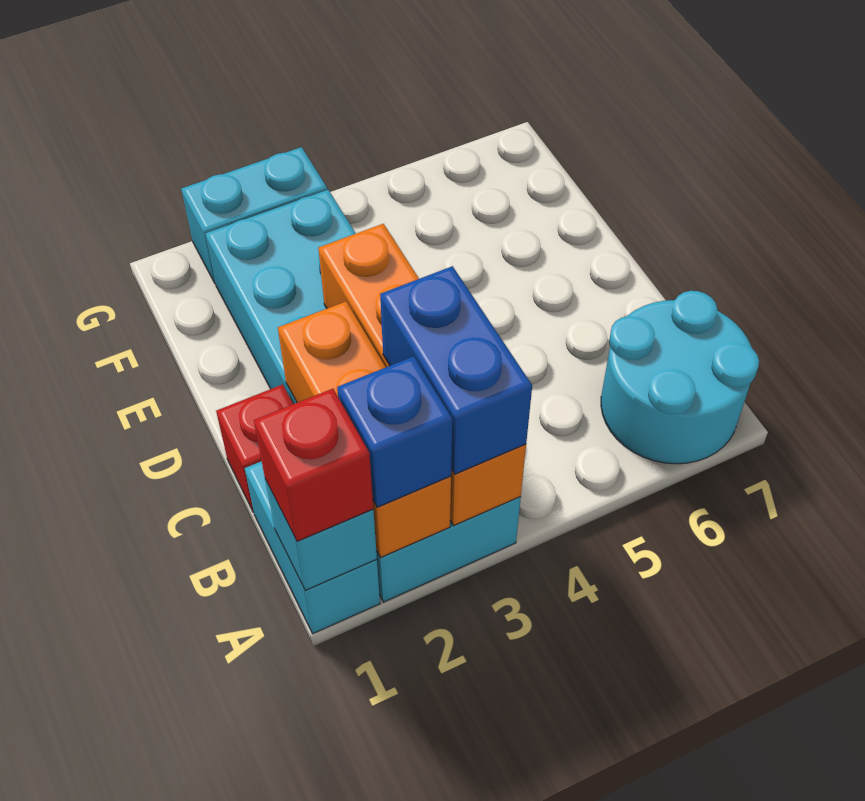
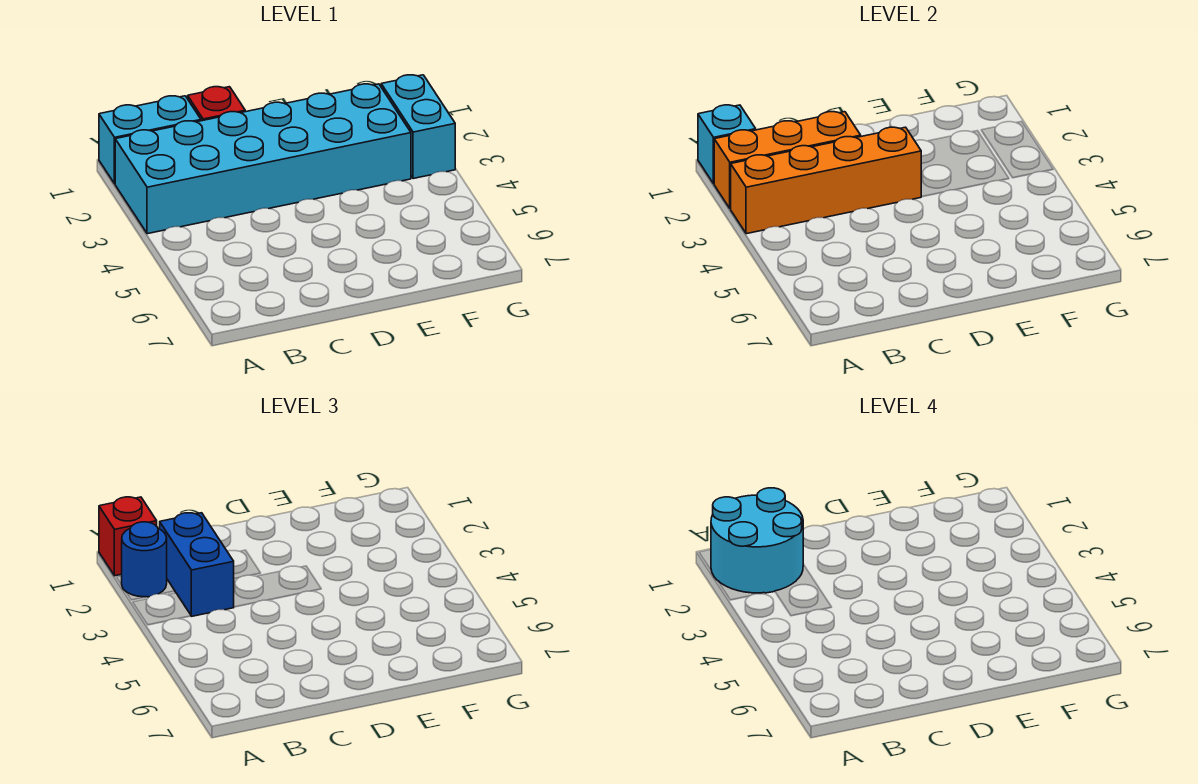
blue brick A2 level 3 -> blue round brick A2 level 3
blue brick A3:B3 level 3 -> blue brick B2:B3 level 3
cyan round brick A6:B7 level 1 -> cyan round brick A1:B2 level 4

